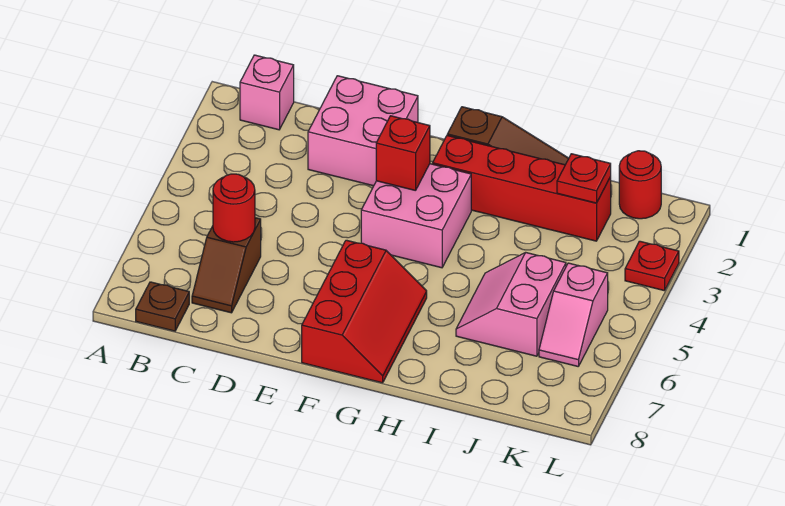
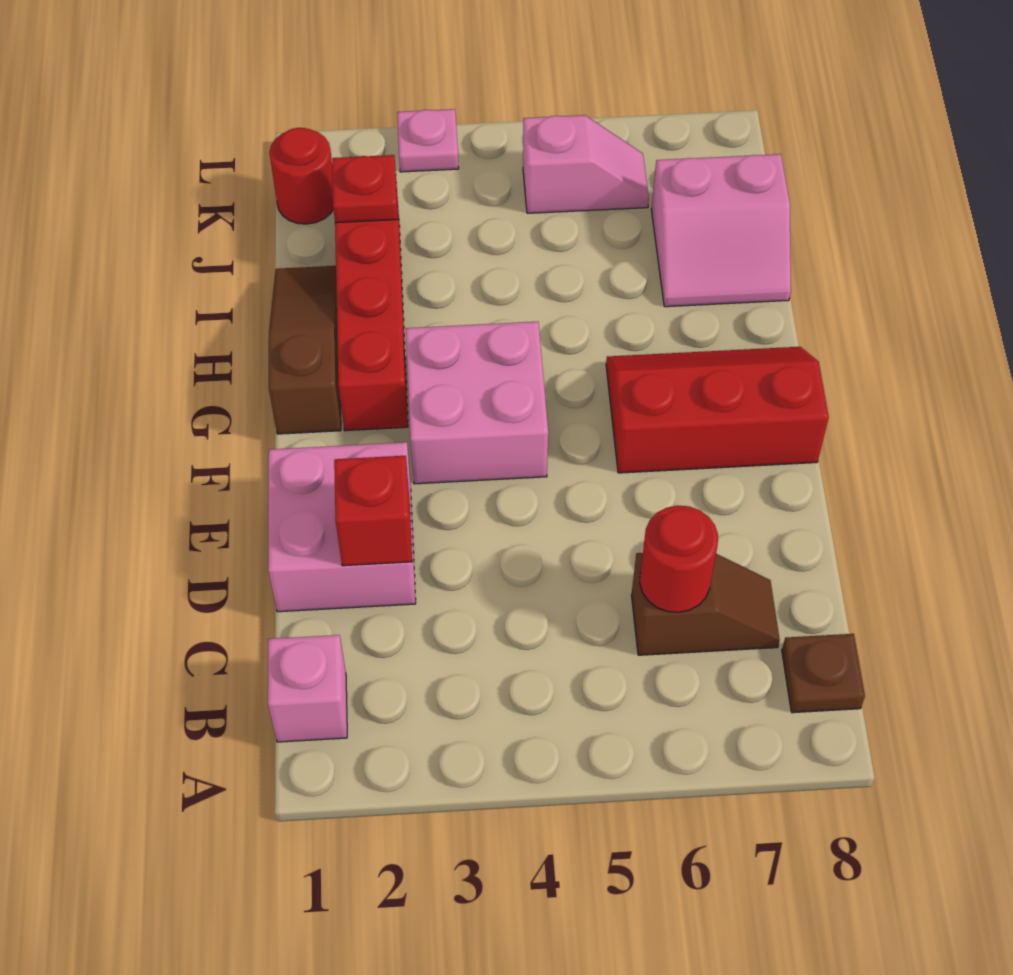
red brick F3 level 2 -> red brick D2 level 2
pink slope I5:J6 level 1 top J -> pink slope I7:J8 level 1 top J
red plate L3 level 1 -> pink plate L3 level 1

